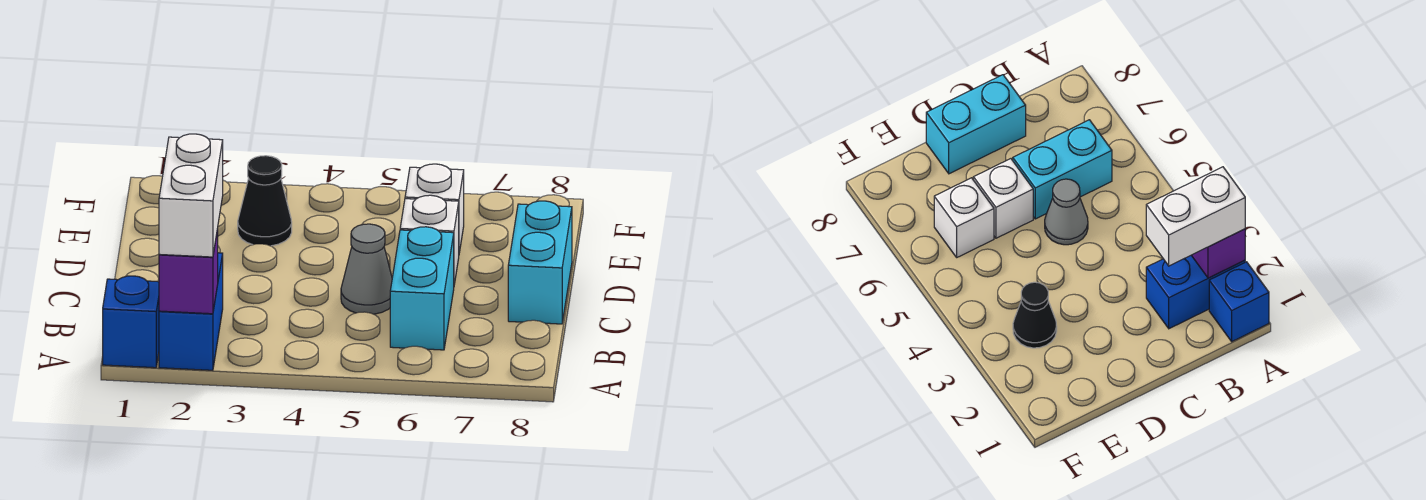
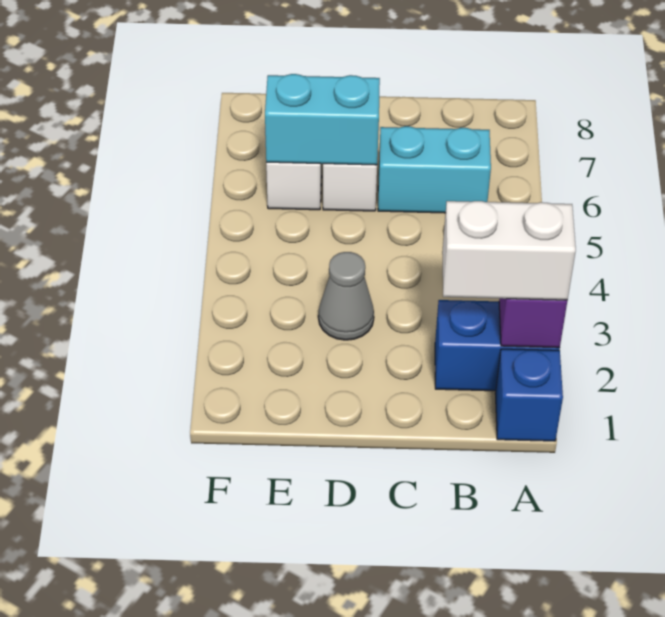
grey cone C5 level 1 -> grey cone D3 level 1
cyan brick C8:D8 level 1 -> cyan brick D6:E6 level 2
black cone E3 level 1 -> none

